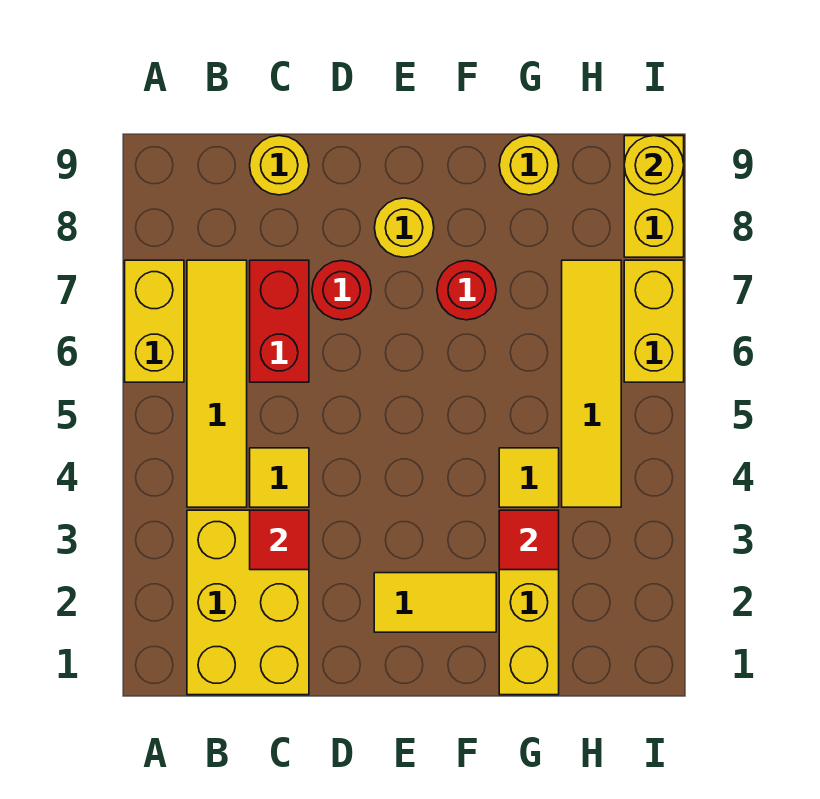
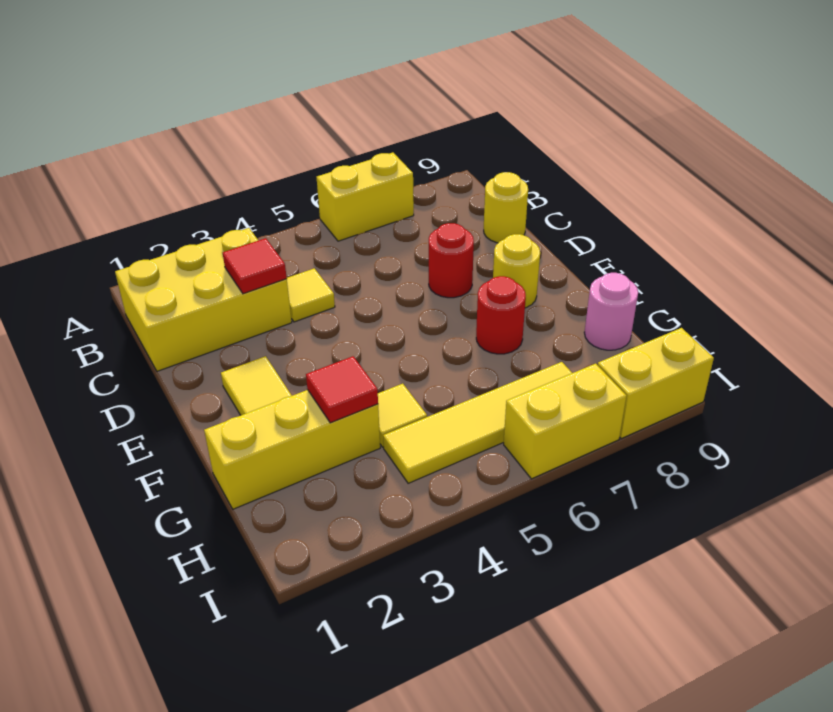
yellow tile B4:B7 level 1 -> none
red brick C6:C7 level 1 -> none
yellow round brick G9 level 1 -> pink round brick G9 level 1
yellow round brick I9 level 2 -> none

